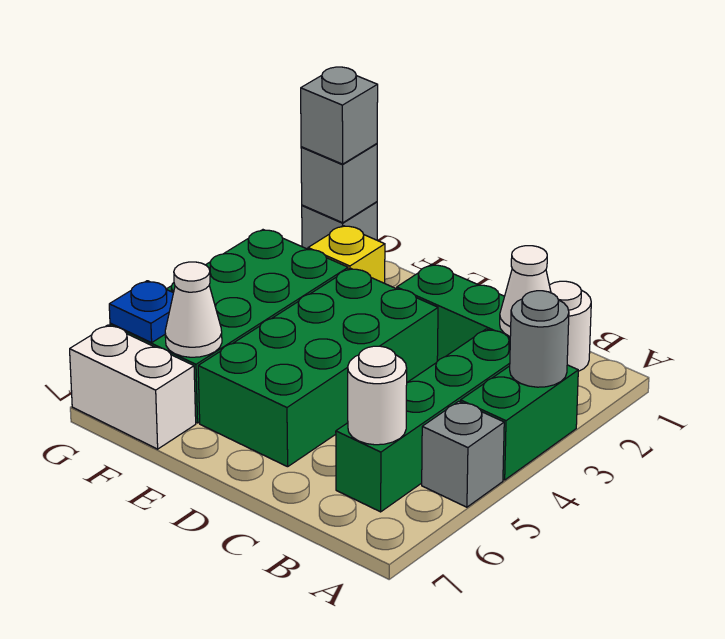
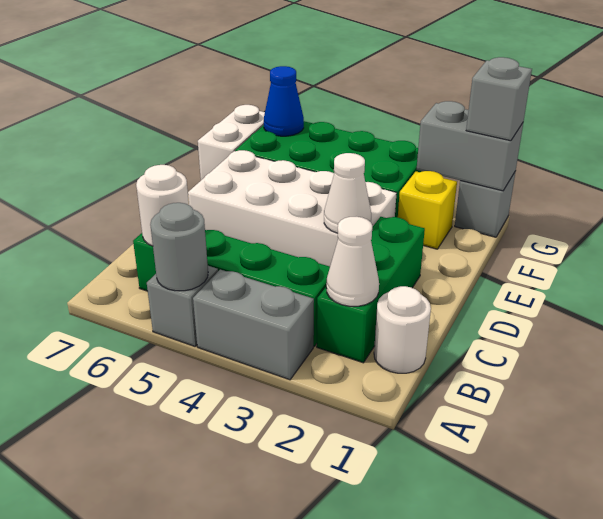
green brick A3:A4 level 1 -> grey brick A3:A4 level 1
grey round brick A3 level 2 -> grey round brick A5 level 2
green brick D3:E6 level 1 -> white brick D3:E6 level 1
white cone F6 level 2 -> white cone D3 level 2
grey brick G1 level 2 -> grey brick G1:G2 level 2
blue plate G6 level 2 -> blue cone G6 level 2

